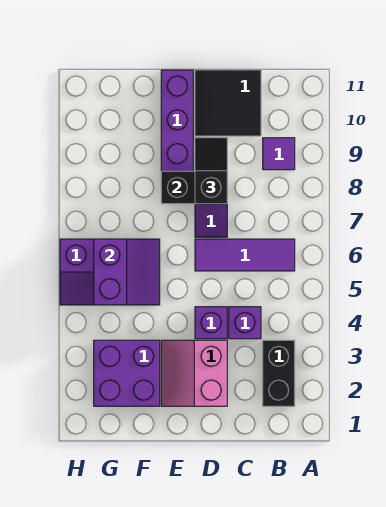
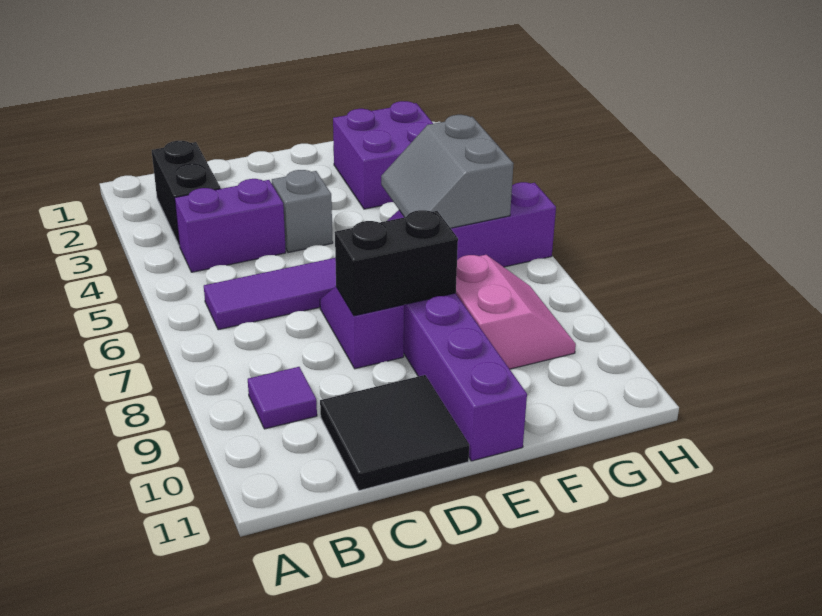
purple brick C4 level 1 -> purple brick B4:C4 level 1
pink slope D2:E3 level 1 top D -> pink slope F8:G9 level 1 top F
purple brick D4 level 1 -> grey brick D4 level 1
black slope D8:D9 level 3 top 8 -> none
purple slope F5:G6 level 2 top G -> grey slope F5:G6 level 2 top G

